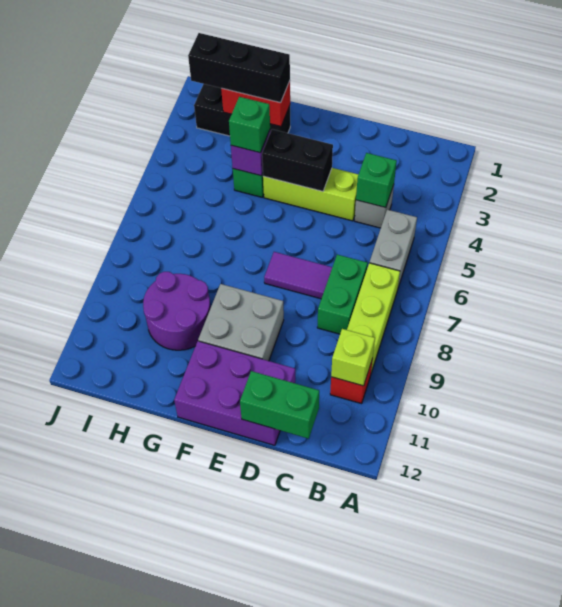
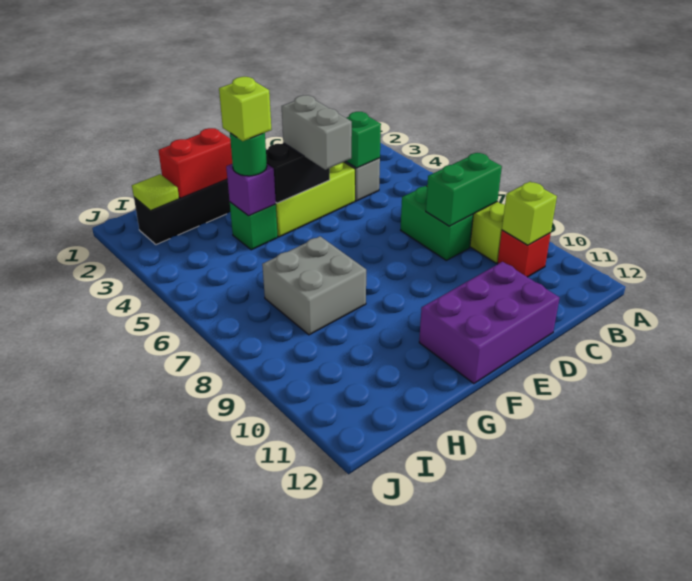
grey brick B5:B6 level 1 -> grey brick E4:E5 level 3
green brick C12:D12 level 2 -> green brick B8:C8 level 2
purple tile D7:E7 level 1 -> none
grey brick E9:F10 level 1 -> grey brick G7:H8 level 1
black brick G2:I2 level 3 -> none
green brick G4 level 3 -> green round brick G4 level 3
none -> lime brick G4 level 4
purple round brick G9:H10 level 1 -> none
none -> lime tile I2 level 2

